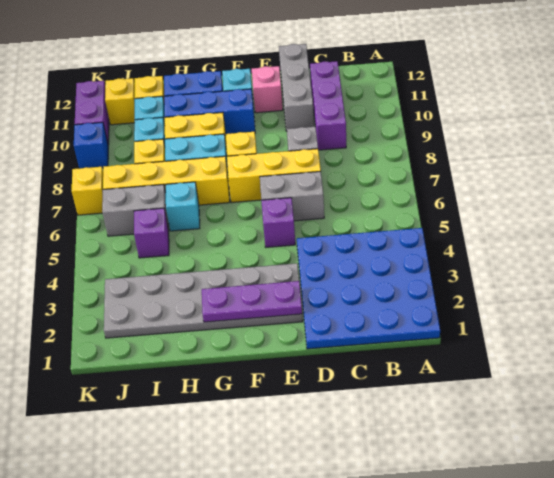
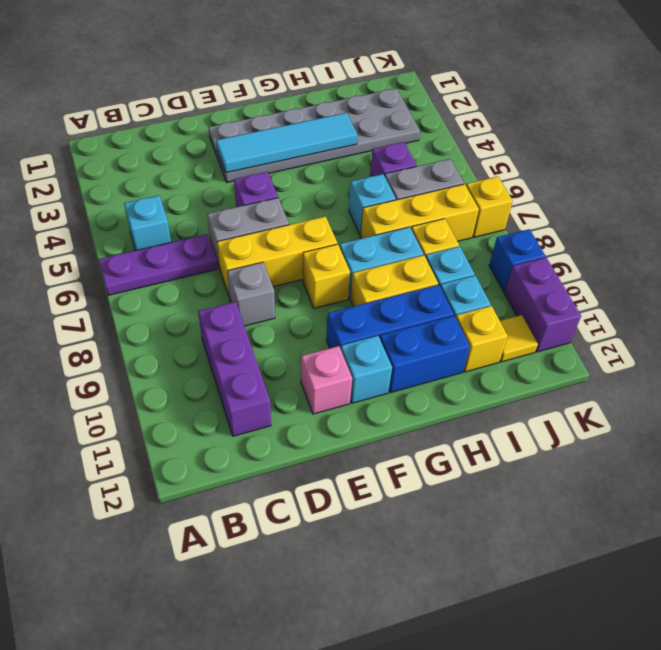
blue plate A1:D4 level 1 -> none
none -> cyan brick B5 level 1
grey brick D10:D12 level 1 -> none
purple plate E2:G2 level 2 -> purple plate A6:C6 level 1
none -> cyan tile E3:H3 level 2
yellow brick G7:J7 level 1 -> yellow brick H7:J7 level 1
yellow brick J11 level 1 -> yellow tile J11 level 1

